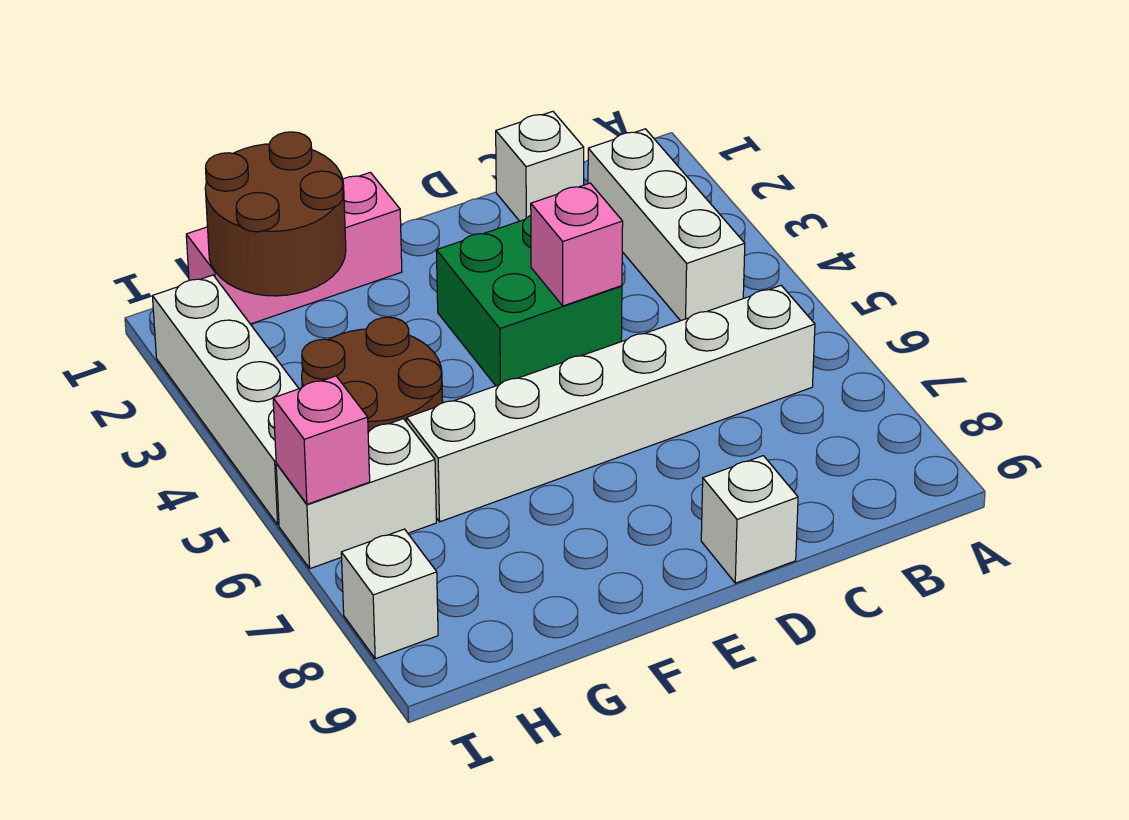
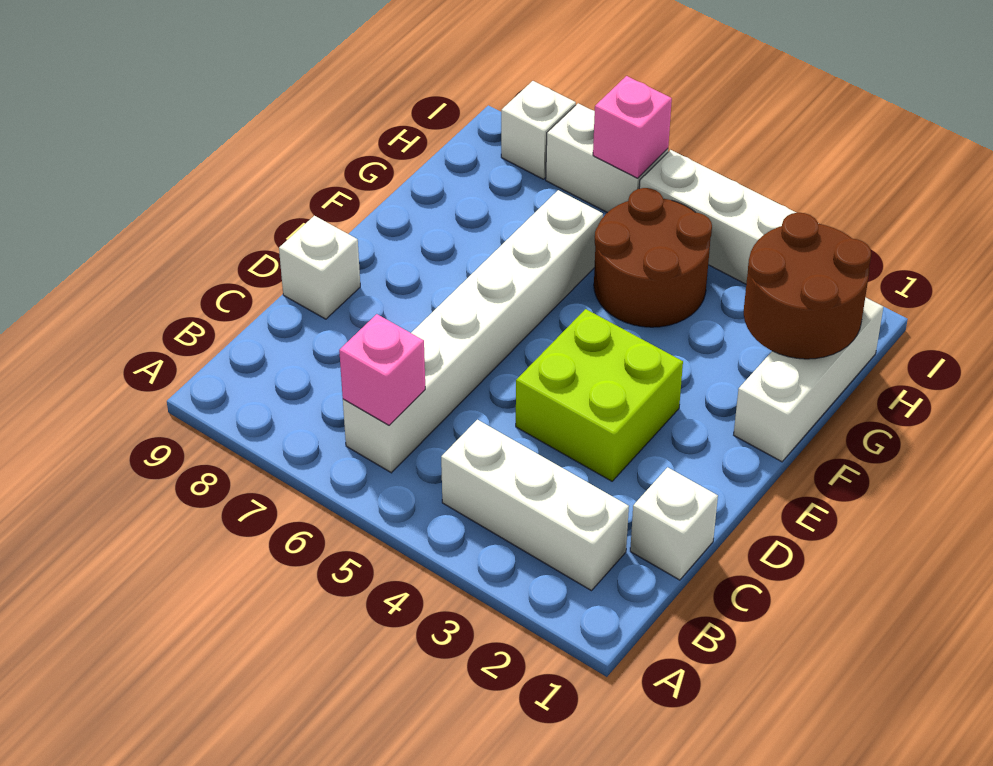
green brick D3:E4 level 1 -> lime brick D3:E4 level 1
pink brick D4 level 2 -> pink brick B6 level 2
pink brick F1:H1 level 1 -> white brick F1:H1 level 1
white brick H6:I6 level 1 -> white brick I6:I7 level 1

